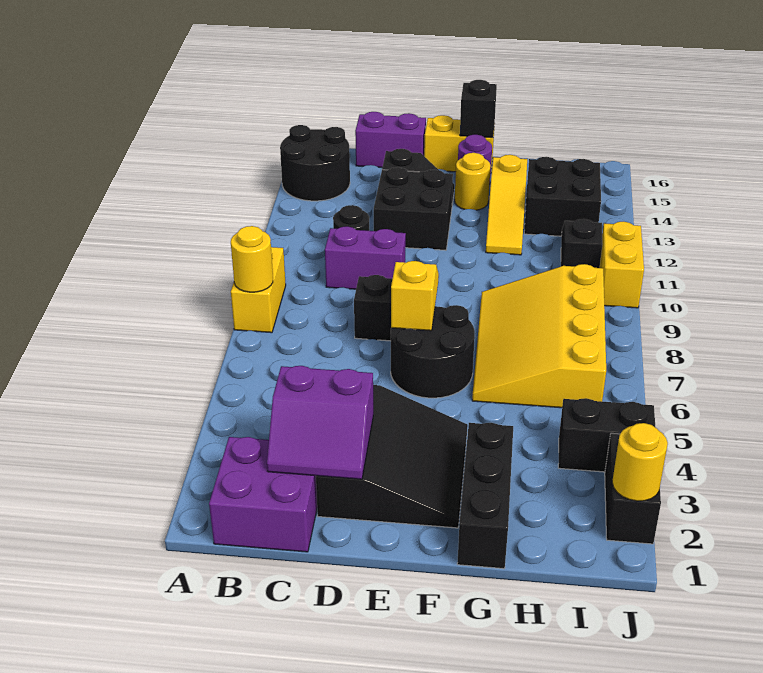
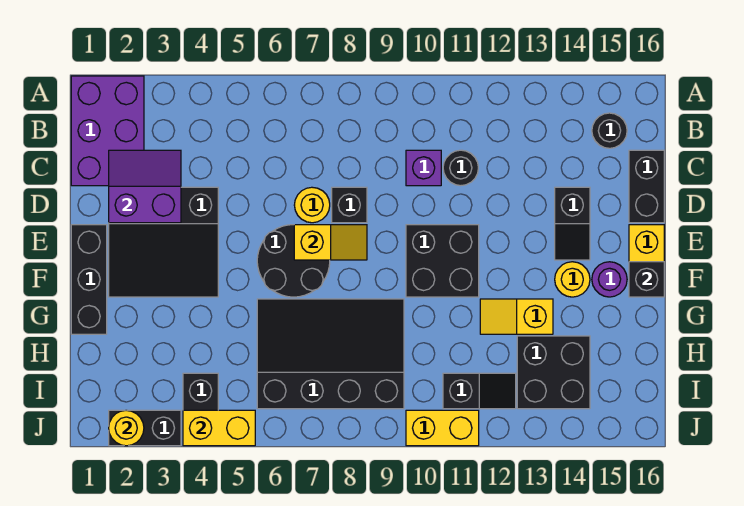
yellow brick A8:A9 level 1 -> yellow brick J4:J5 level 2
yellow round brick A8 level 2 -> yellow round brick D7 level 1
black round brick A14:B15 level 1 -> black round brick B15 level 1
purple brick B1:C2 level 1 -> purple brick A1:C2 level 1
purple slope C2:D3 level 2 top 3 -> purple slope C2:D3 level 2 top D
purple brick C10:D10 level 1 -> purple brick C10 level 1
purple brick C16:D16 level 1 -> black brick C16:D16 level 1
black brick D12:E13 level 1 -> black brick E10:F11 level 1
black brick G1:G3 level 1 -> black brick E1:G1 level 1
yellow slope G6:I9 level 1 top I -> black slope G6:I9 level 1 top I
yellow slope G12:G14 level 1 top 14 -> yellow slope G12:G13 level 1 top 13

